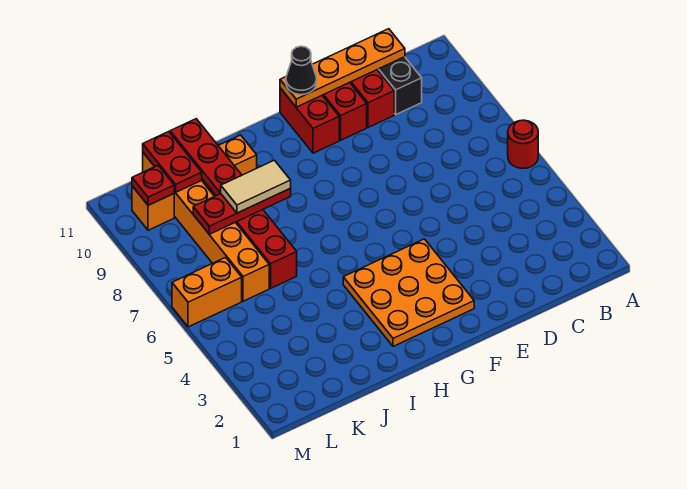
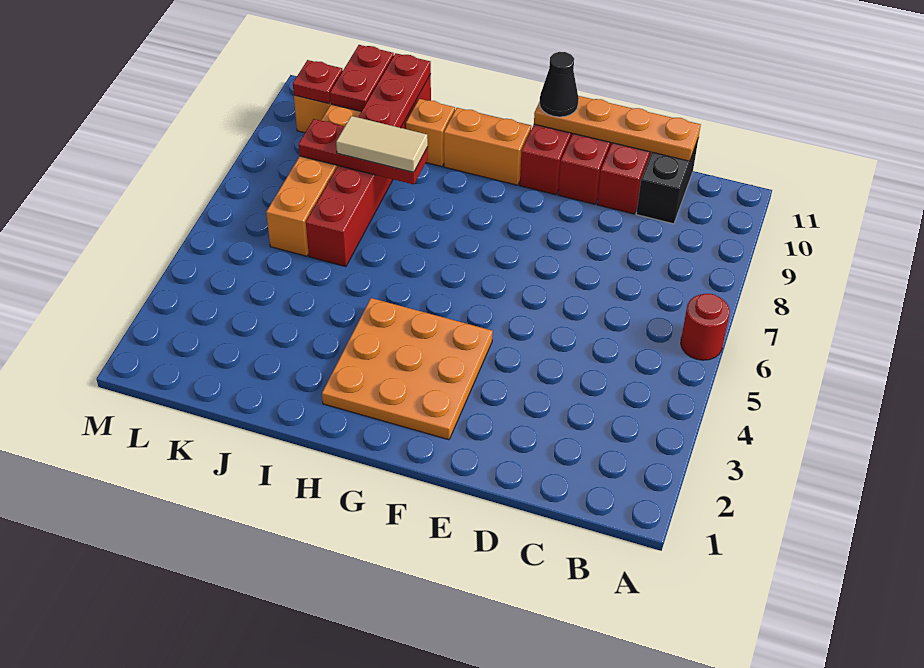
orange brick L6:M6 level 1 -> orange brick G10:H10 level 1

